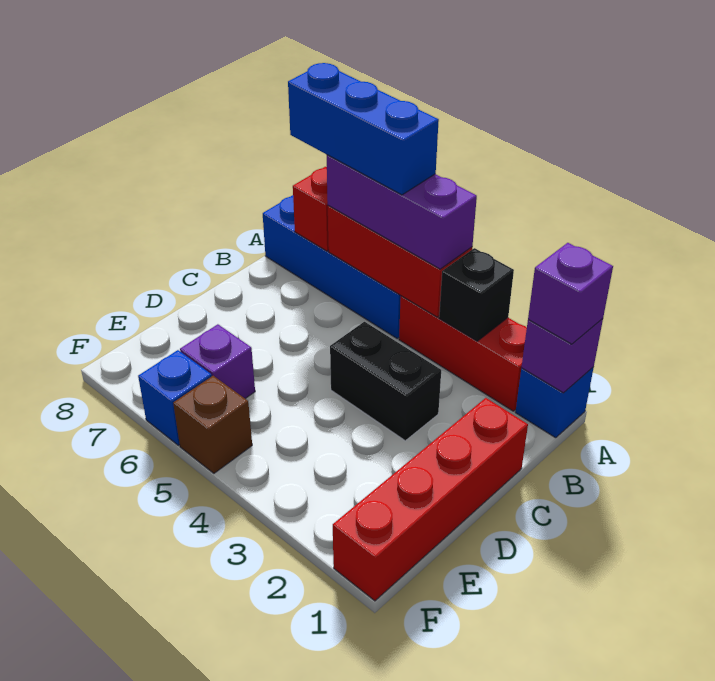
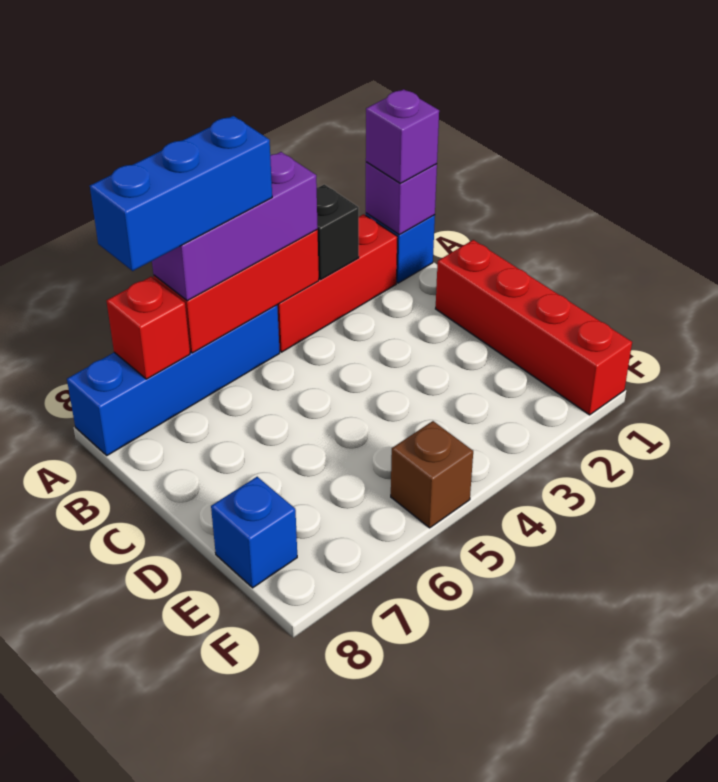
black brick C3:C4 level 1 -> none
purple brick E6 level 1 -> none
blue brick F6 level 1 -> blue brick E8 level 1

